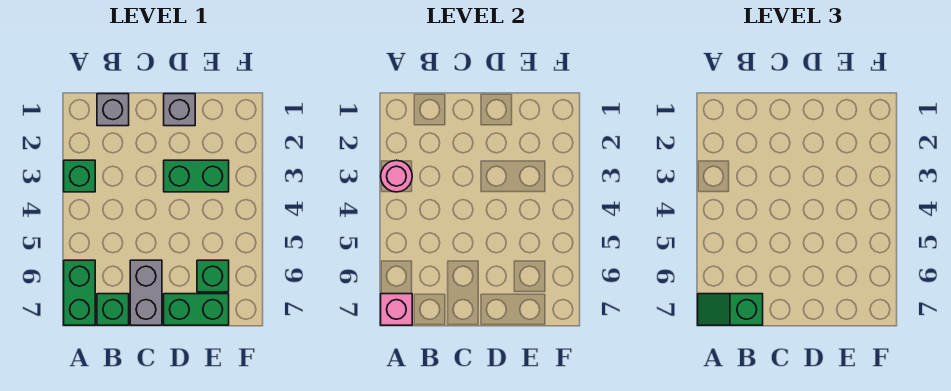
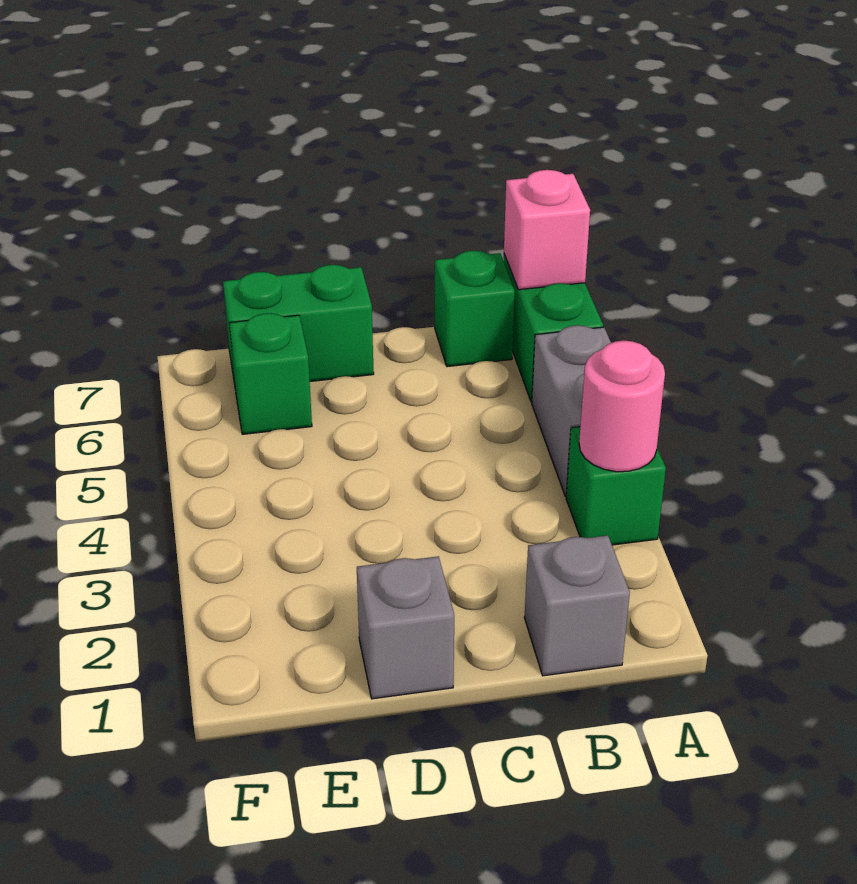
green slope A7:B7 level 3 top B -> none
grey brick C6:C7 level 1 -> grey brick A4:A5 level 1
green brick D3:E3 level 1 -> none

